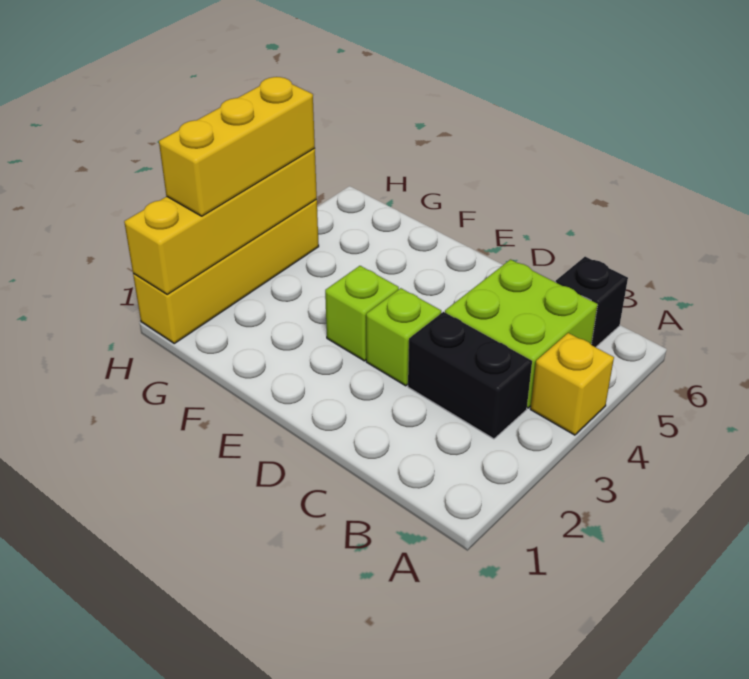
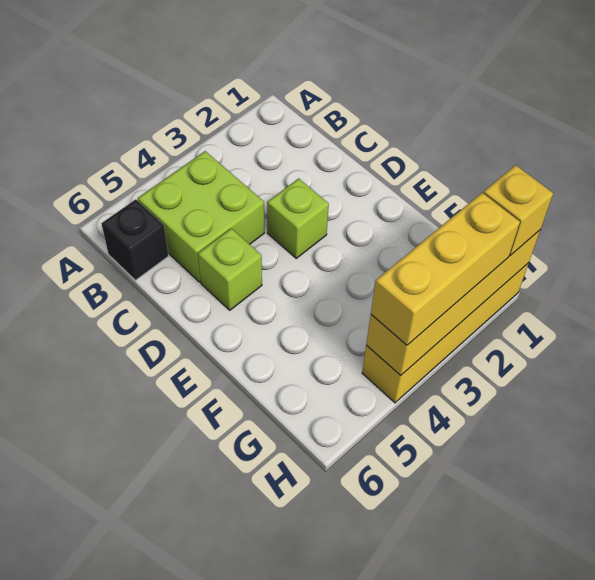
yellow brick A4 level 1 -> yellow brick H1 level 3
black brick B3:C3 level 1 -> none
lime brick E3 level 1 -> lime brick D5 level 1

